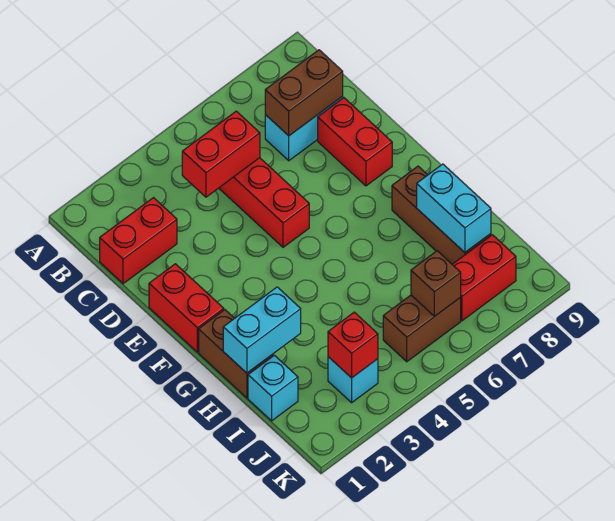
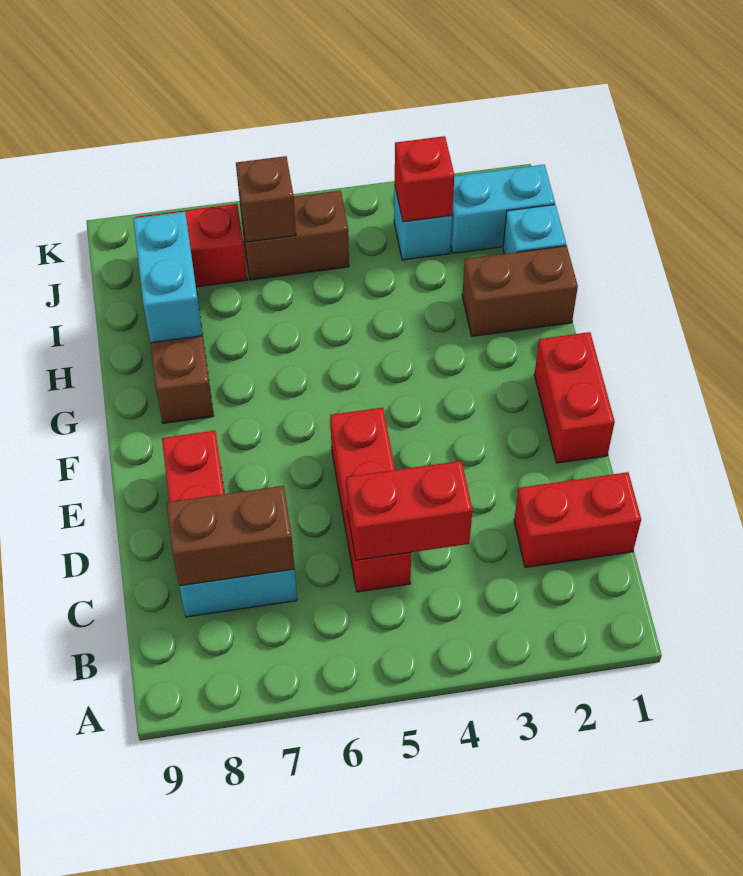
brown brick G1:H1 level 1 -> brown brick H1:H2 level 1
cyan brick H1:H2 level 2 -> cyan brick J1:J2 level 1

